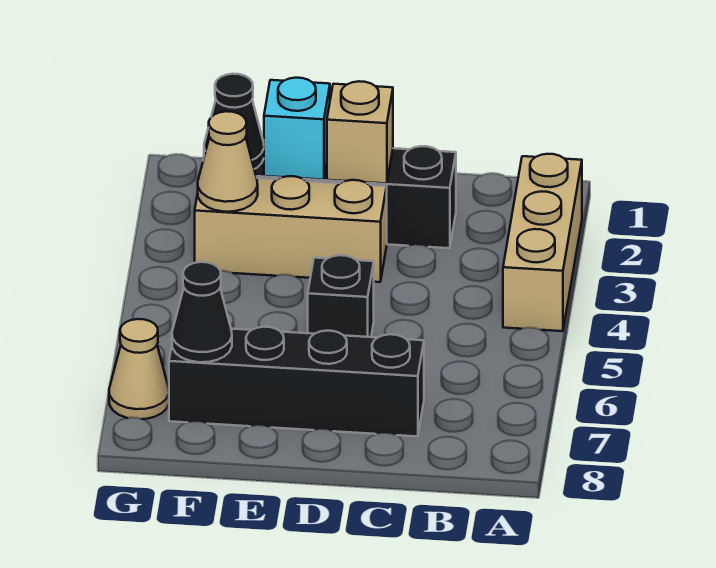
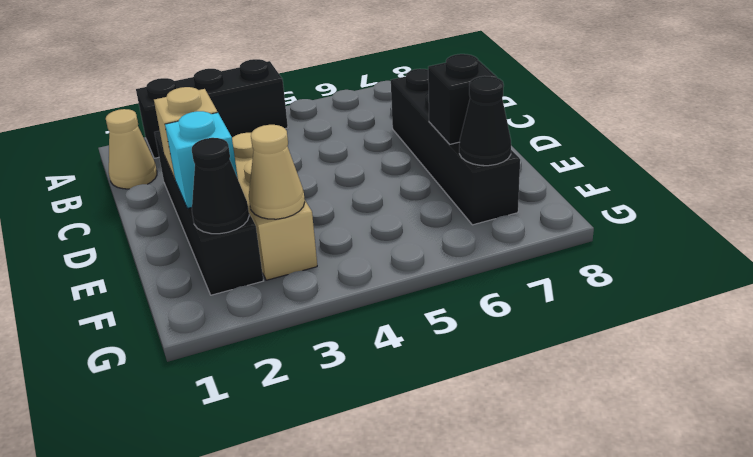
tan brick A2:A4 level 1 -> black brick A2:A4 level 1
black brick D5 level 1 -> black brick E7 level 2
tan cone G7 level 1 -> tan cone B1 level 1

